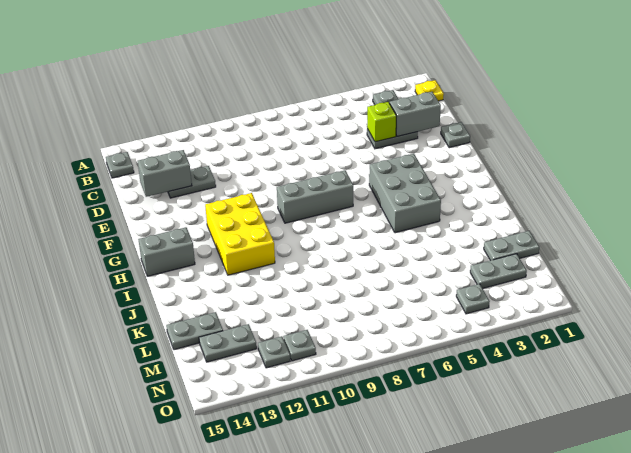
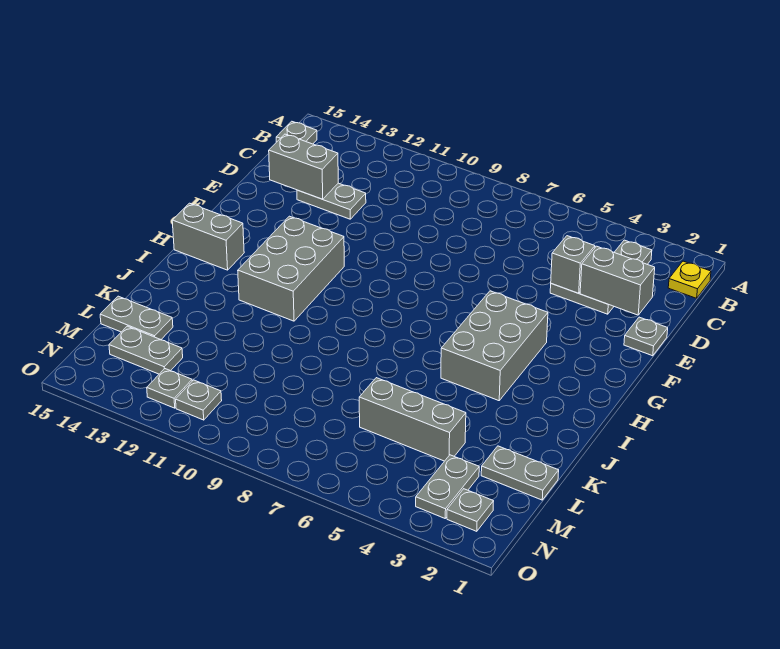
lime brick D4 level 2 -> grey brick D4 level 2
grey brick G7:G9 level 1 -> grey brick L4:L6 level 1
yellow brick G11:I12 level 1 -> grey brick G11:I12 level 1
grey plate M2:M3 level 1 -> grey plate M3:N3 level 1
grey plate N4 level 1 -> grey plate N2 level 1

